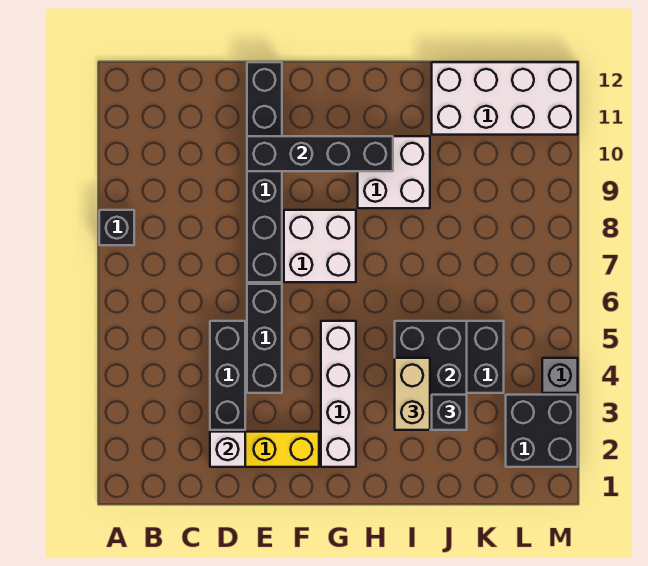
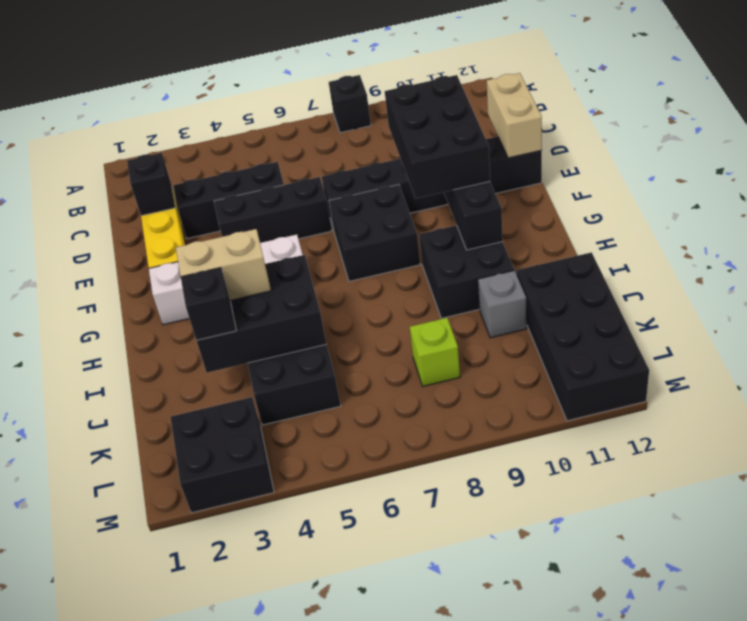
white brick D2 level 2 -> black brick D2 level 2
none -> tan brick D12:E12 level 2
none -> black brick E9:G10 level 3
white brick F7:G8 level 1 -> black brick F7:G8 level 1
white brick H9:I10 level 1 -> black brick H9:I10 level 1
white brick J11:M12 level 1 -> black brick J11:M12 level 1
none -> lime brick K8 level 1
grey brick M4 level 1 -> grey brick J10 level 1

